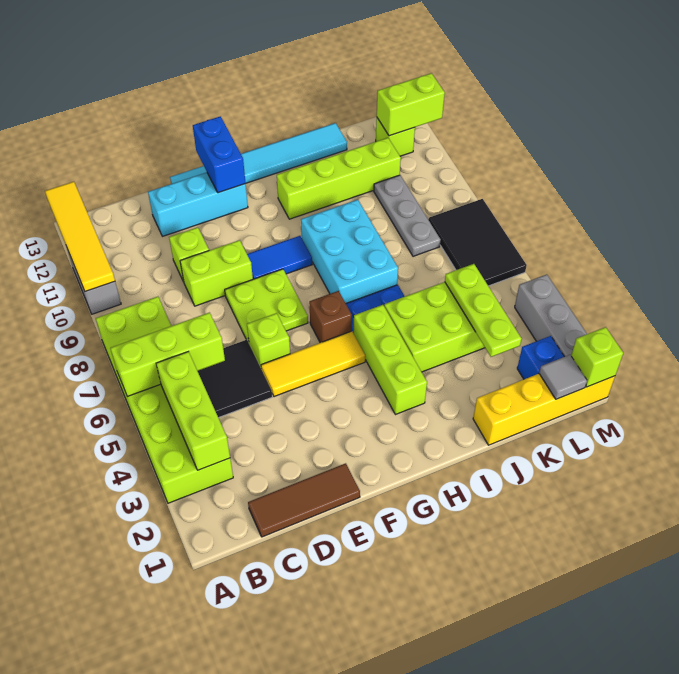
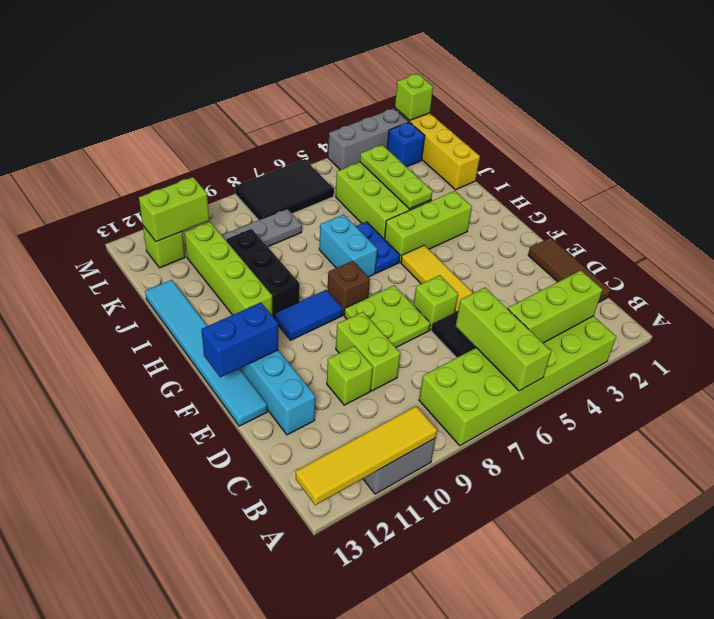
blue tile F9:G9 level 1 -> blue tile G9:G10 level 1
brown brick G6 level 1 -> brown brick G8 level 1
cyan brick H7:I9 level 1 -> cyan brick H7:I7 level 1
none -> black brick H10:J10 level 1
lime plate K3:K5 level 2 -> lime plate I4:K4 level 2
grey tile L1 level 2 -> none
lime brick L12:M12 level 2 -> lime brick L11:L12 level 2

